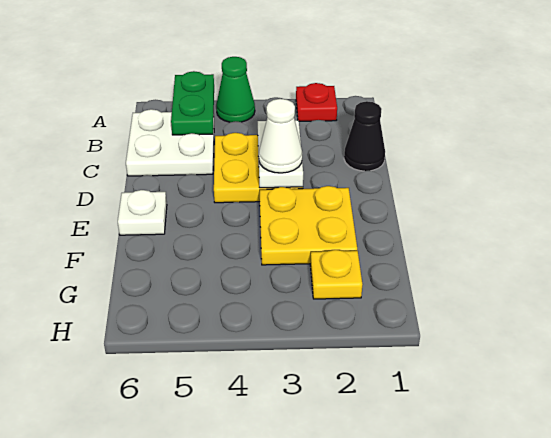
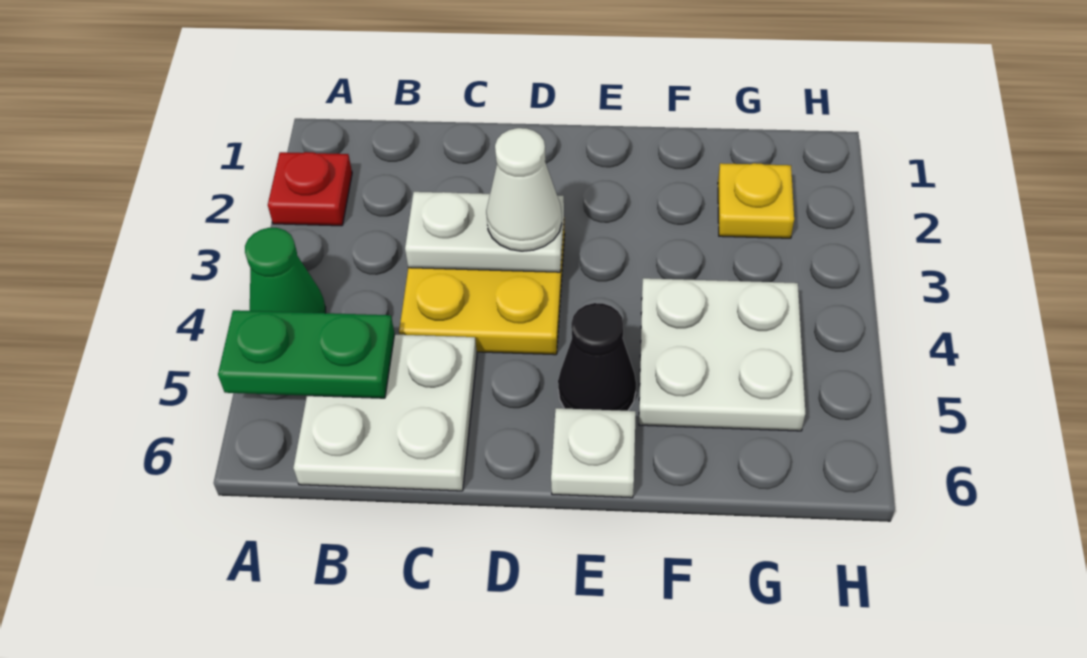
black cone C1 level 1 -> black cone E5 level 1
yellow plate E2:F3 level 1 -> none
none -> white plate F4:G5 level 1

